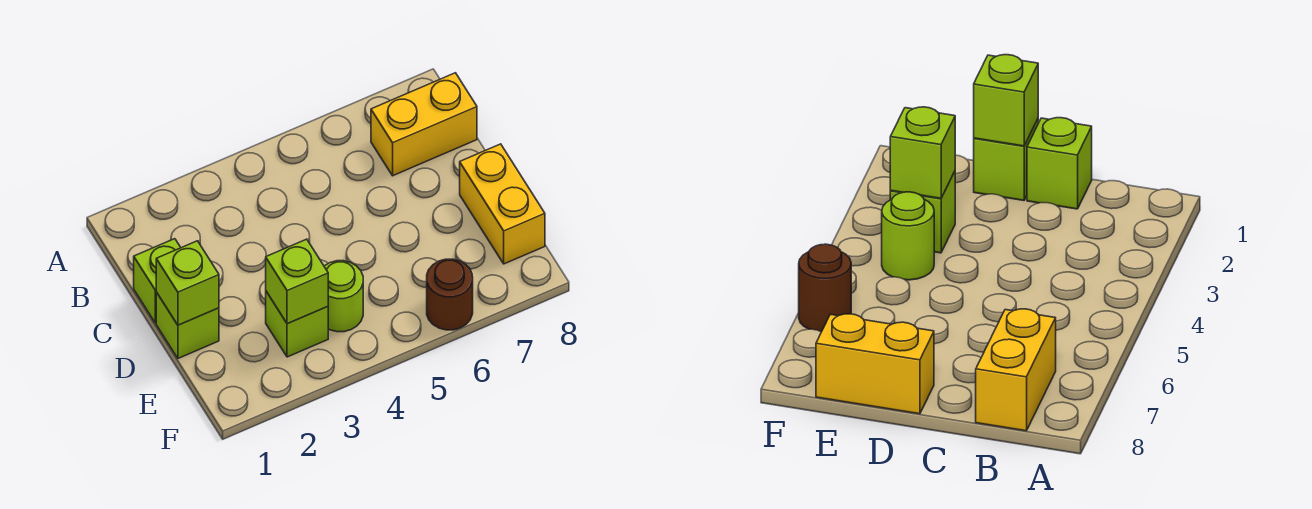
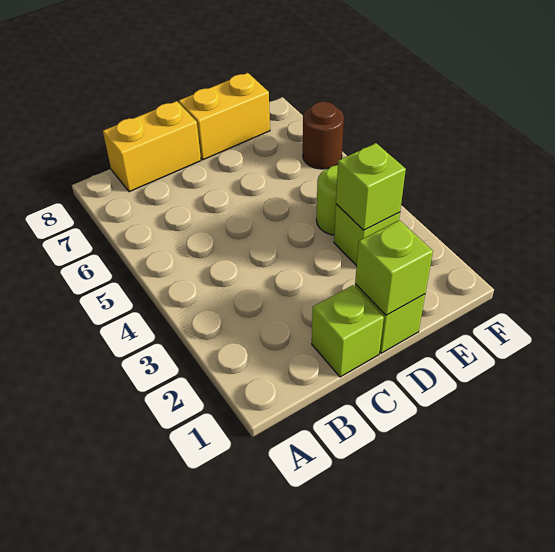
yellow brick B7:B8 level 1 -> yellow brick B8:C8 level 1

